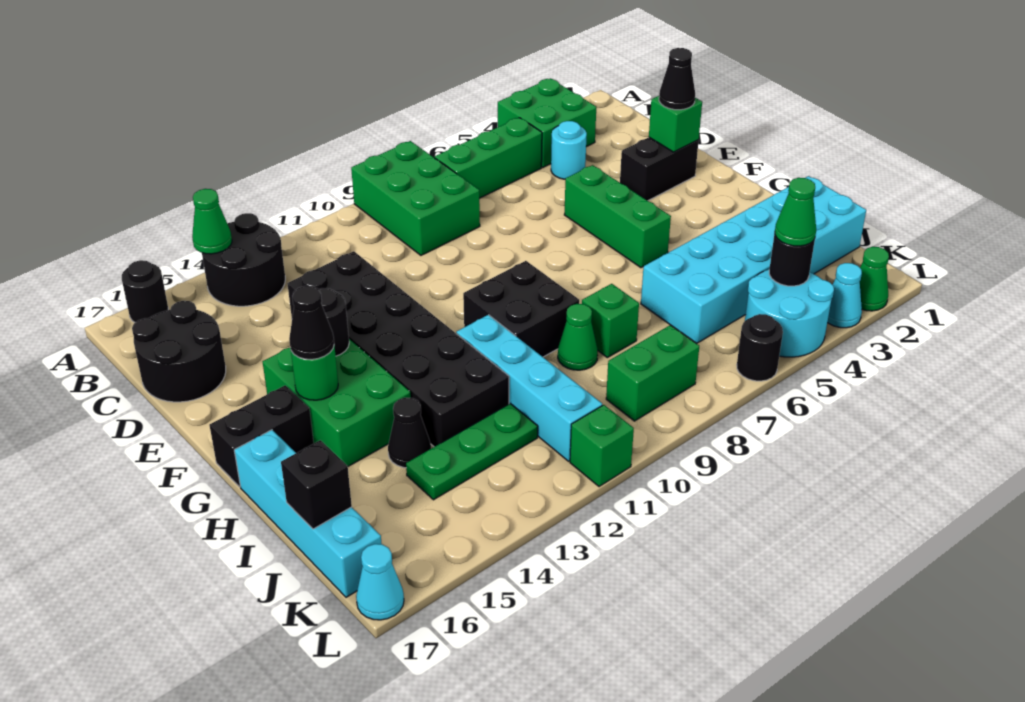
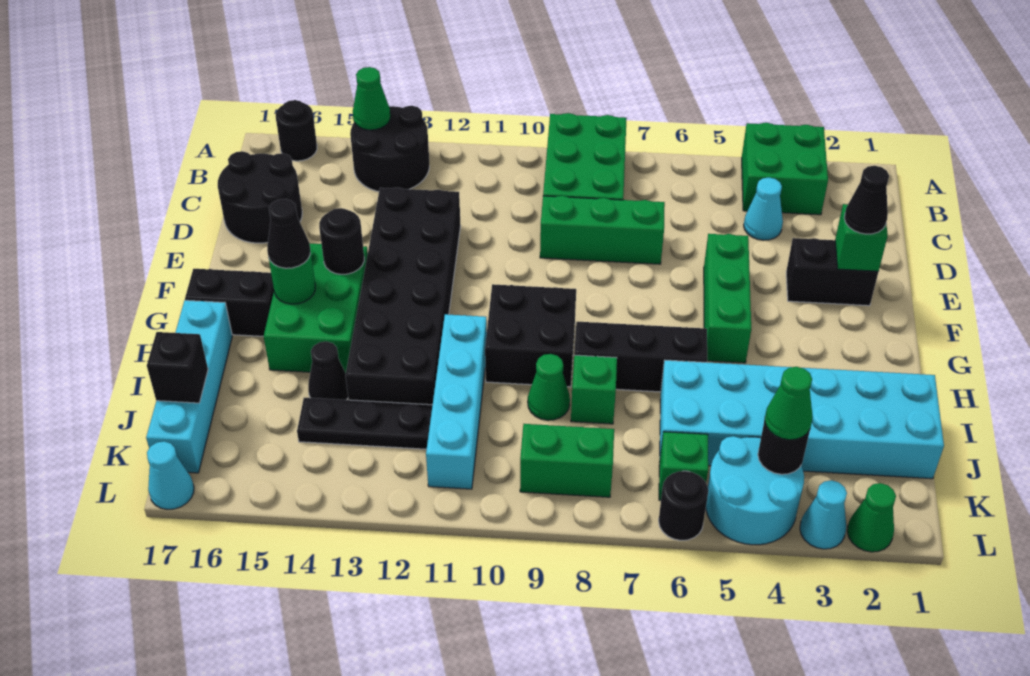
green brick B5:B7 level 1 -> green brick D7:D9 level 1
cyan round brick C4 level 1 -> cyan cone C4 level 1
none -> black brick H6:H8 level 1
green plate J12:J14 level 1 -> black plate J12:J14 level 1
green brick L11 level 1 -> green brick K6 level 1

